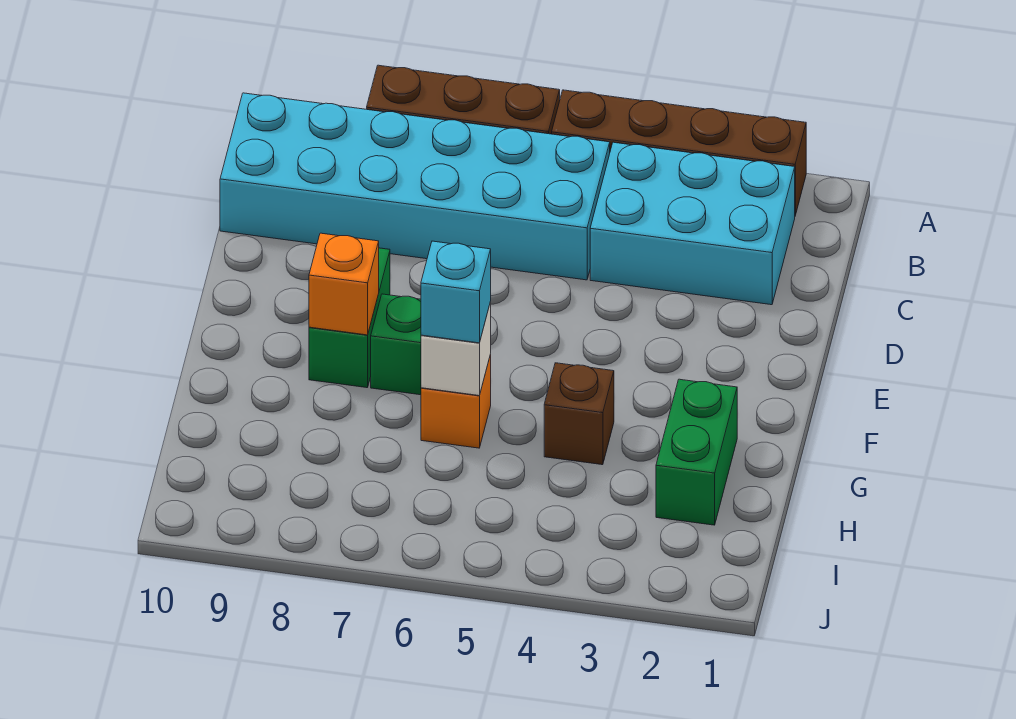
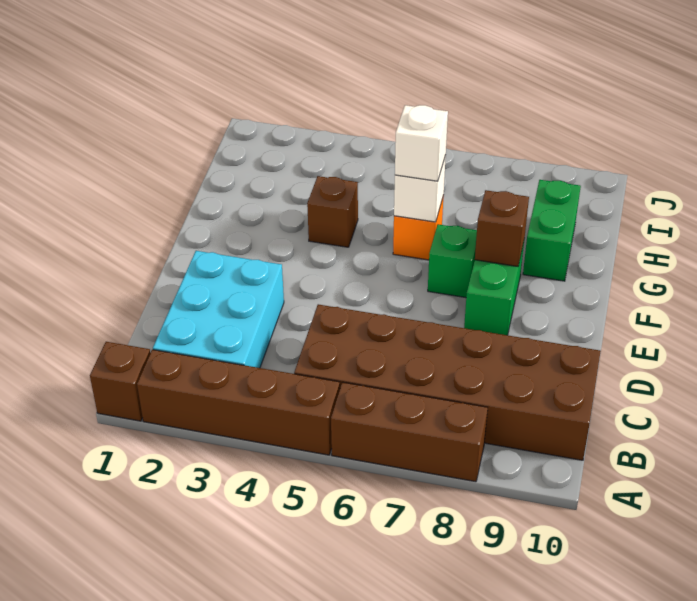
none -> brown brick A1 level 1
cyan brick B2:C4 level 1 -> cyan brick B2:D3 level 1
cyan brick B5:C10 level 1 -> brown brick B5:C10 level 1
orange brick F8 level 2 -> brown brick F8 level 2
green brick G2:H2 level 1 -> green brick G9:H9 level 1
cyan brick G6 level 3 -> white brick G6 level 3

